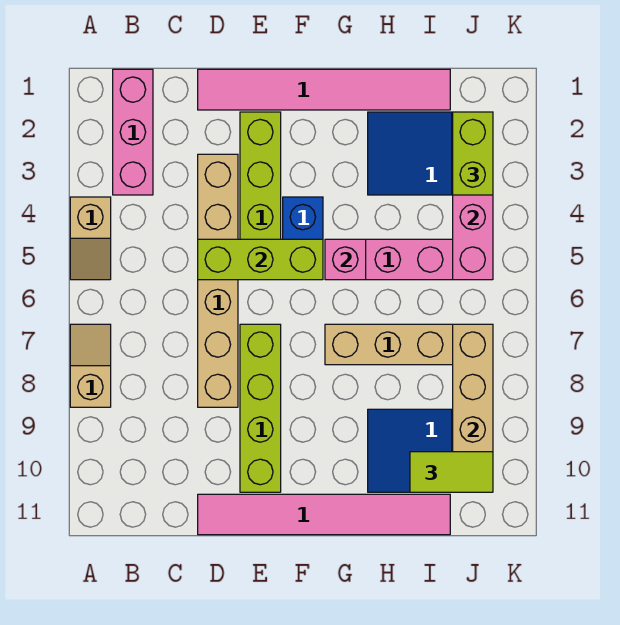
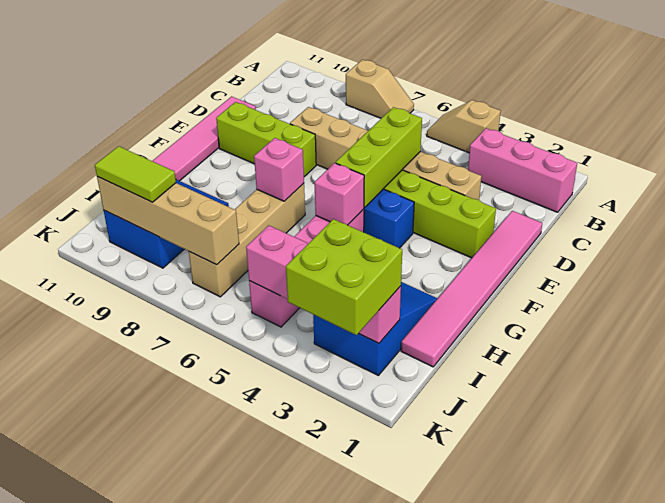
lime brick E7:E10 level 1 -> lime brick E8:E10 level 1
none -> pink brick G7 level 2
lime tile I10:J10 level 3 -> lime tile J9:J10 level 3
lime brick J2:J3 level 3 -> lime brick J2:K3 level 3

